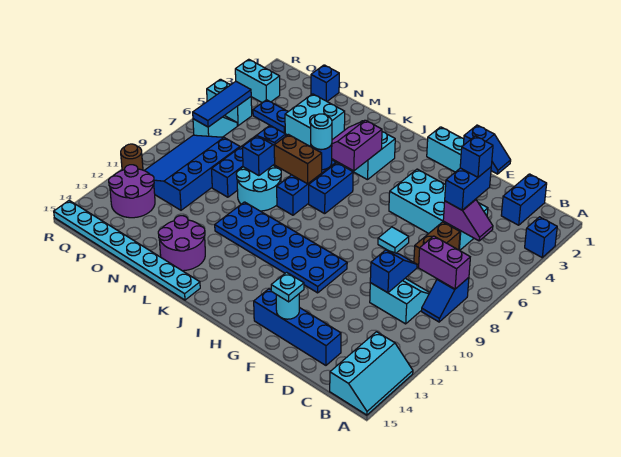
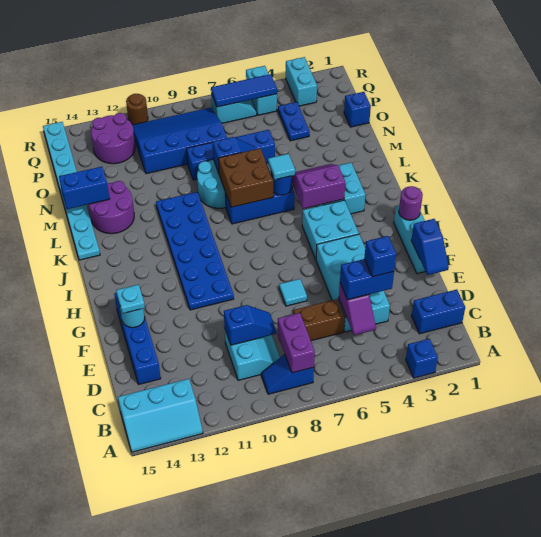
none -> purple round brick H1 level 2
blue brick J6:J7 level 1 -> blue brick M14:M15 level 2
cyan round brick K6 level 3 -> cyan tile K6 level 3
brown brick K7:L7 level 2 -> brown brick K7:L8 level 2
cyan brick M3:N4 level 1 -> cyan brick H4:I5 level 1

